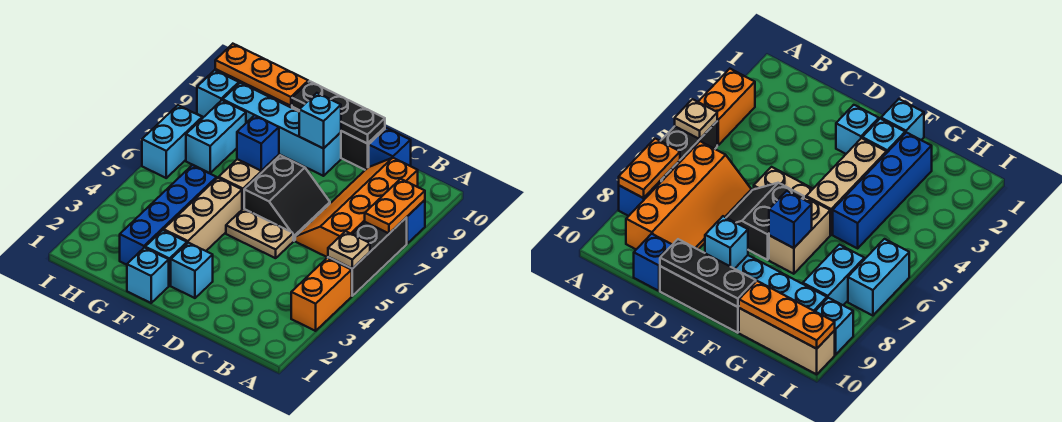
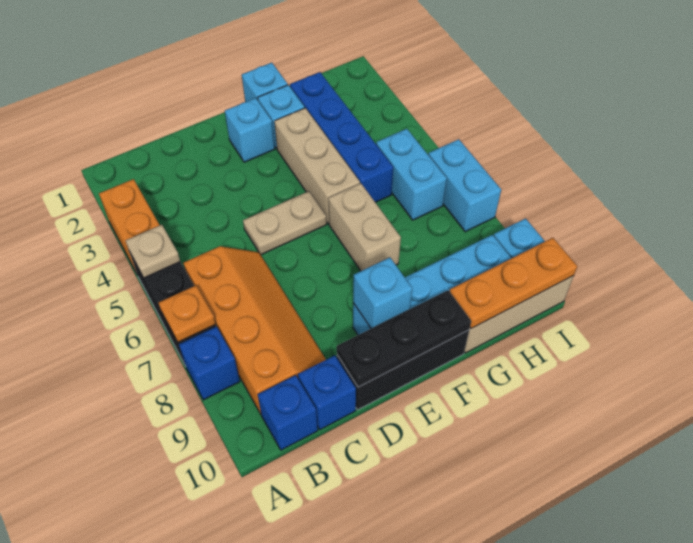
orange plate A7:A8 level 2 -> orange plate A7 level 2
black slope D6:E7 level 1 top E -> none
blue brick F7 level 2 -> blue brick B10 level 1
cyan brick H7:H8 level 1 -> cyan brick H5:H6 level 1

